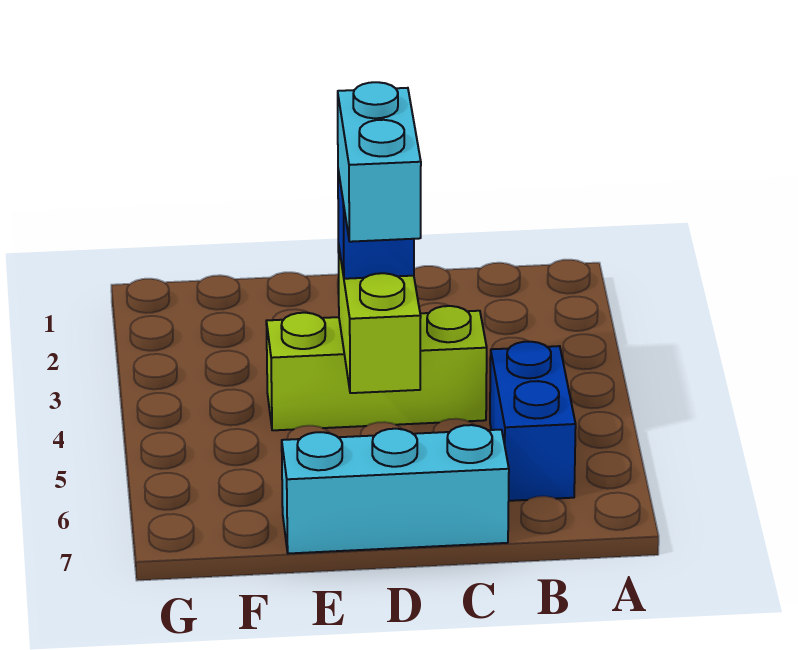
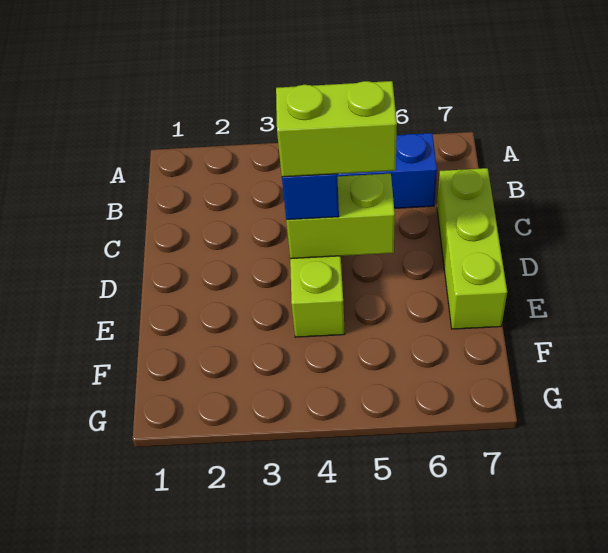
cyan brick C7:E7 level 1 -> lime brick C7:E7 level 1
cyan brick D4:D5 level 4 -> lime brick D4:D5 level 4

